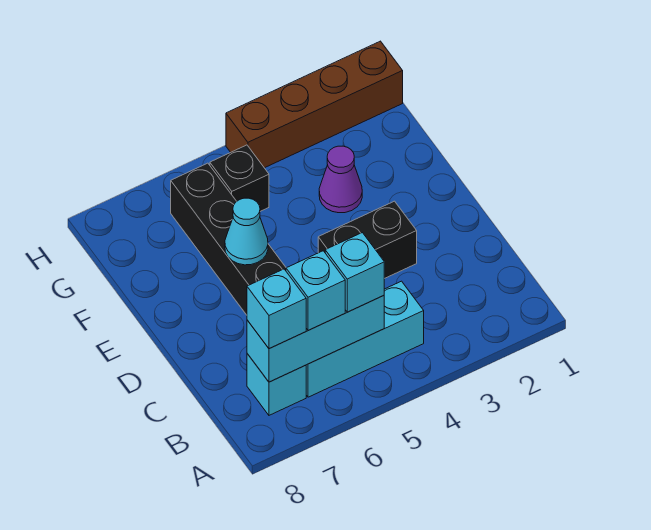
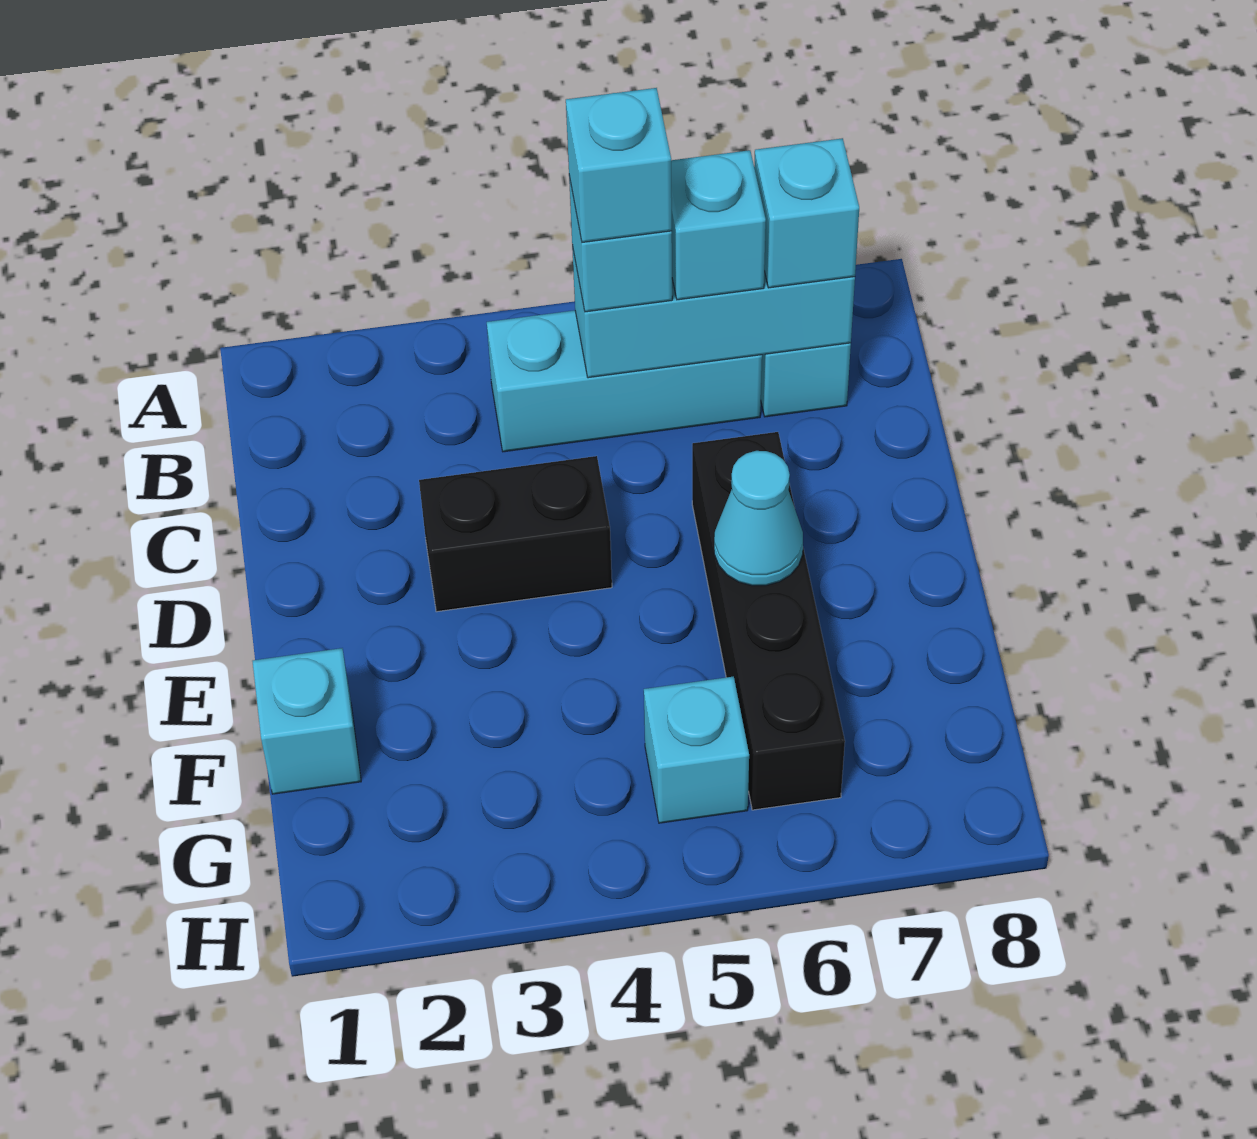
none -> cyan brick B5 level 4
none -> cyan brick F1 level 1
purple cone F3 level 1 -> none
black brick G5 level 1 -> cyan brick G5 level 1
brown brick H1:H4 level 1 -> none

